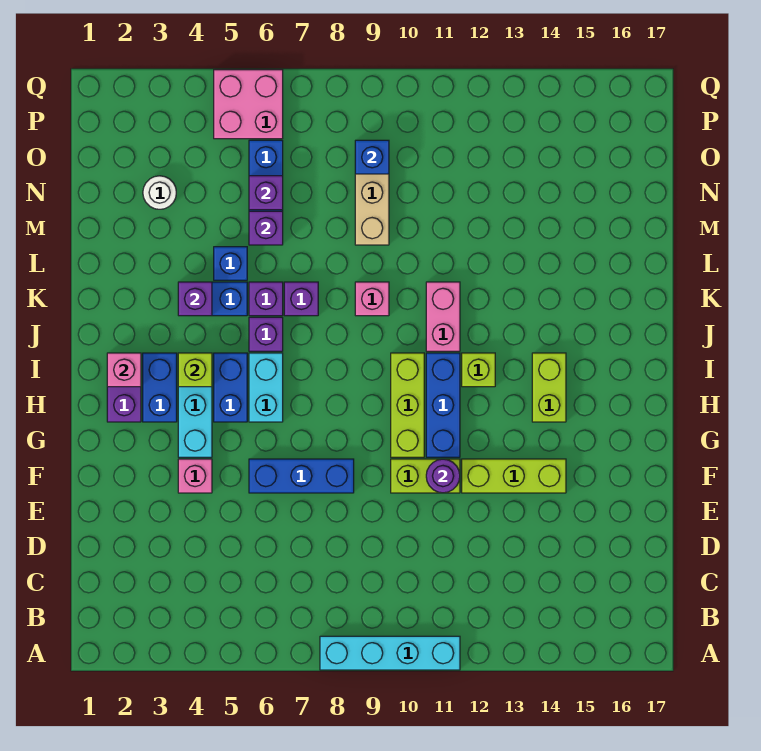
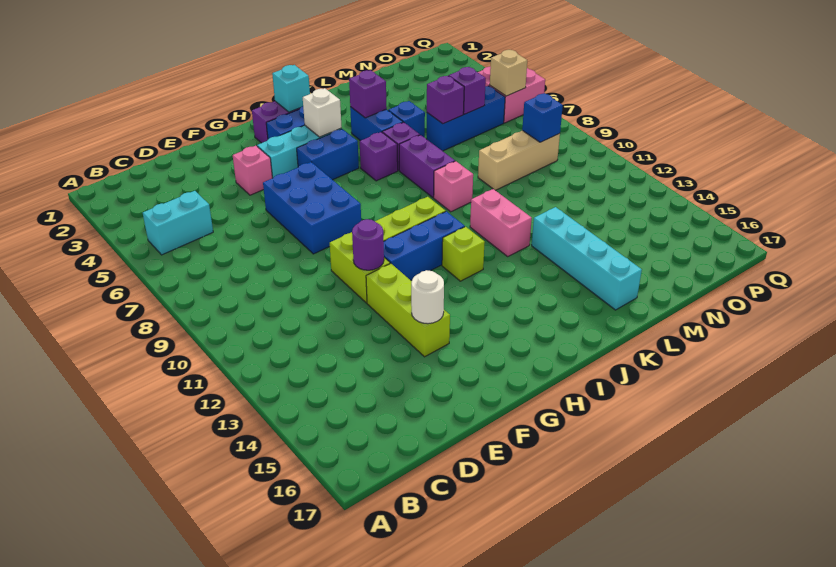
cyan brick A8:A11 level 1 -> cyan brick L13:L16 level 1
blue brick F6:F8 level 1 -> blue brick F6:G8 level 1
cyan brick H6:I6 level 1 -> cyan brick B5:C5 level 1
lime brick H14:I14 level 1 -> none
pink brick I2 level 2 -> cyan brick I2 level 2
lime brick I4 level 2 -> white brick I4 level 2
pink brick J11:K11 level 1 -> pink brick K11:K12 level 1
purple brick K7 level 1 -> purple brick K7:K8 level 1
white round brick N3 level 1 -> white round brick F14 level 2
none -> tan brick P6 level 2

